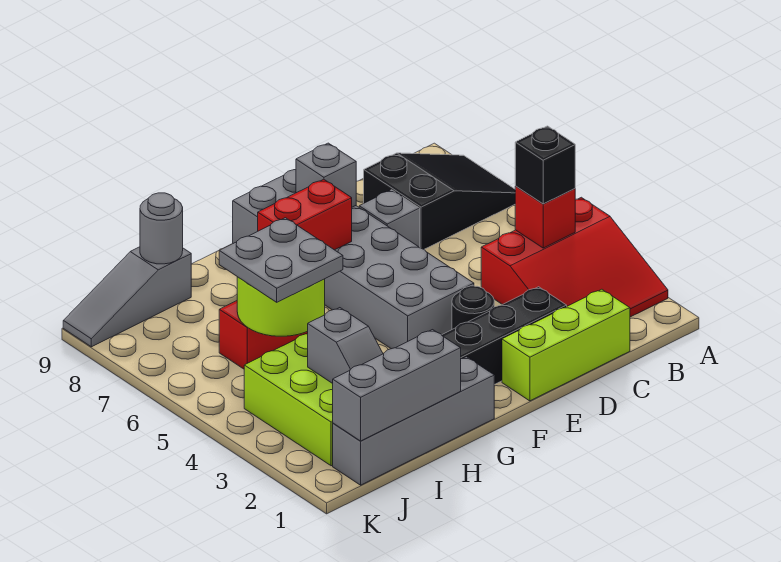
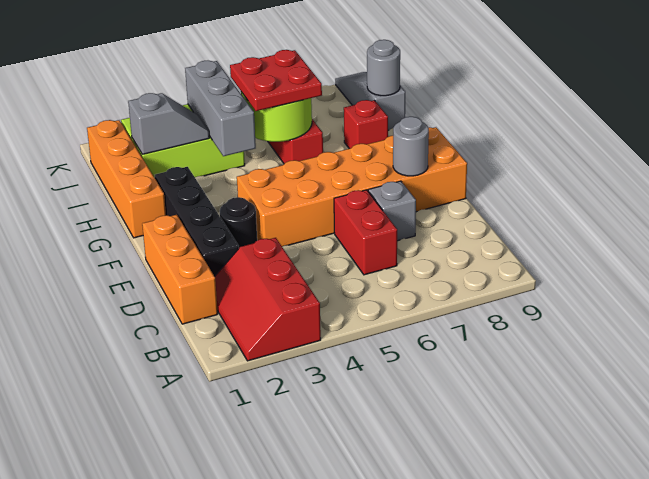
red slope A2:C4 level 1 top 4 -> red slope A2:C3 level 1 top 3
black slope A7:C8 level 1 top C -> none
red brick B4 level 2 -> red brick H8 level 1
black brick B4 level 3 -> none
lime brick C1:E1 level 1 -> orange brick C1:E1 level 1
grey brick E4:F9 level 1 -> orange brick E4:F9 level 1
grey brick E8 level 2 -> grey round brick E8 level 2
red brick F7:G7 level 2 -> red brick C6:D6 level 1
grey brick G1:J1 level 1 -> orange brick G1:J1 level 1
grey brick H1:J1 level 2 -> grey brick H4:J4 level 2
grey plate H5:I6 level 3 -> red plate H5:I6 level 3
grey slope I2:I3 level 2 top 3 -> grey slope I2:I3 level 2 top 2

